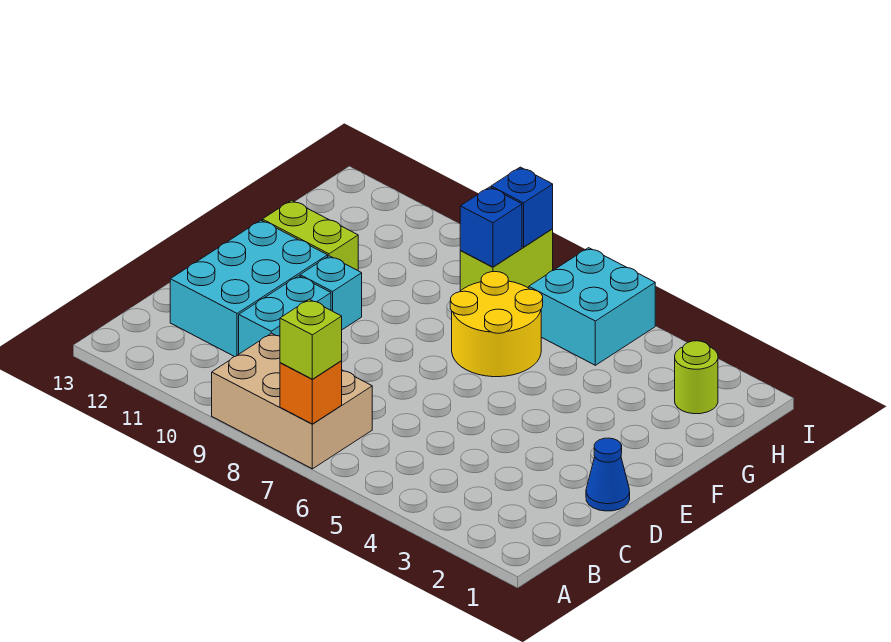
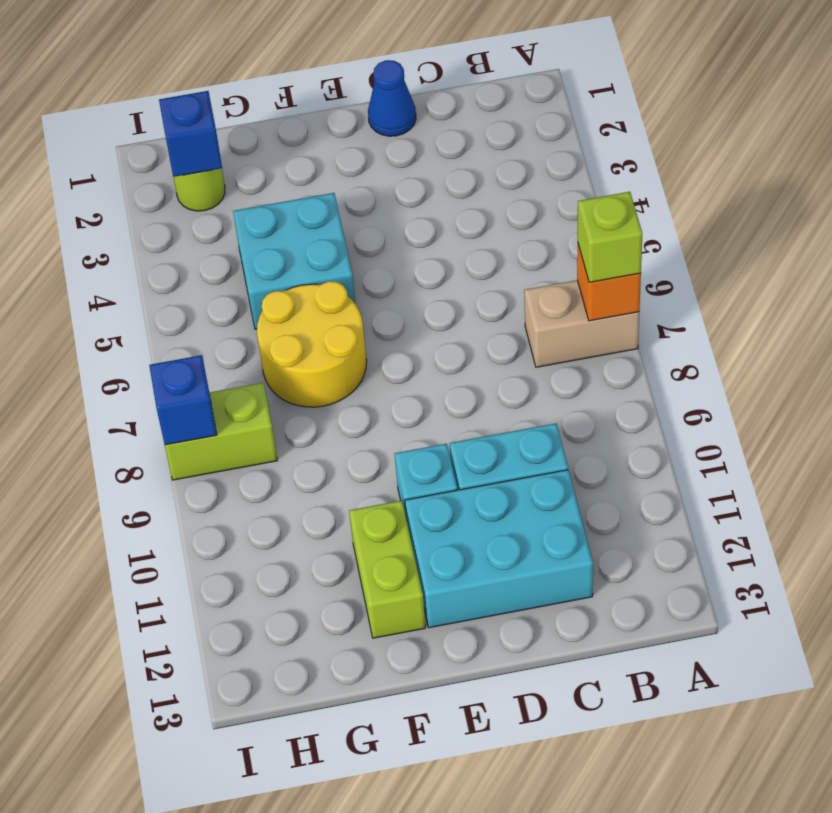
tan brick A7:B9 level 1 -> tan brick A7:B7 level 1
cyan brick H5:I6 level 1 -> cyan brick F4:G5 level 1
blue brick H8 level 2 -> blue brick H2 level 2

